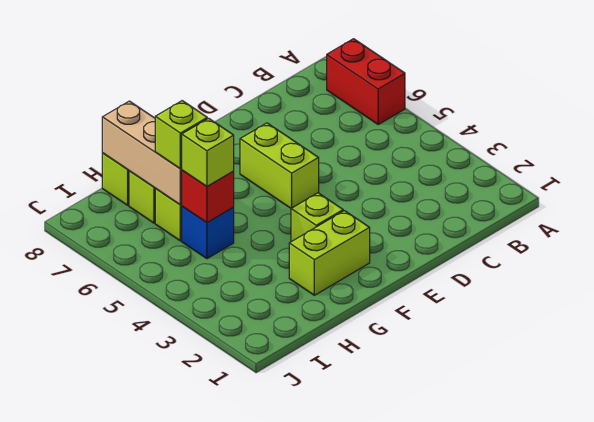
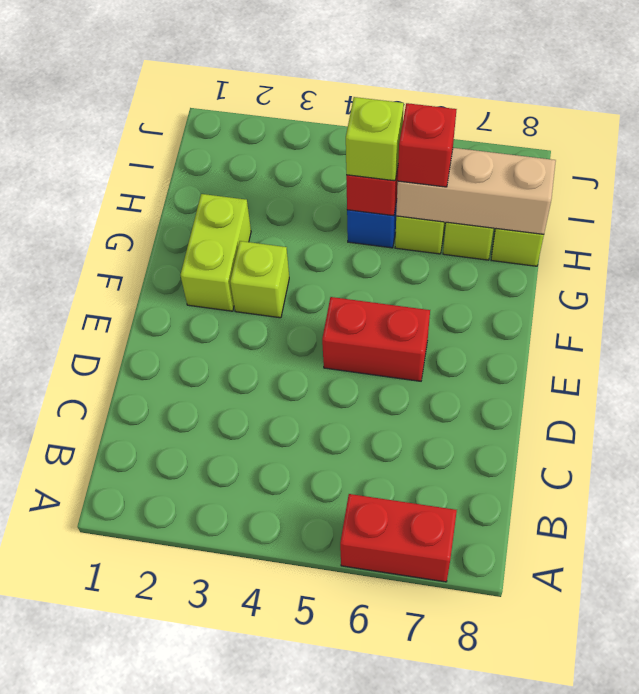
lime brick E5:E6 level 1 -> red brick E5:E6 level 1
lime brick H6 level 3 -> red brick H6 level 3

